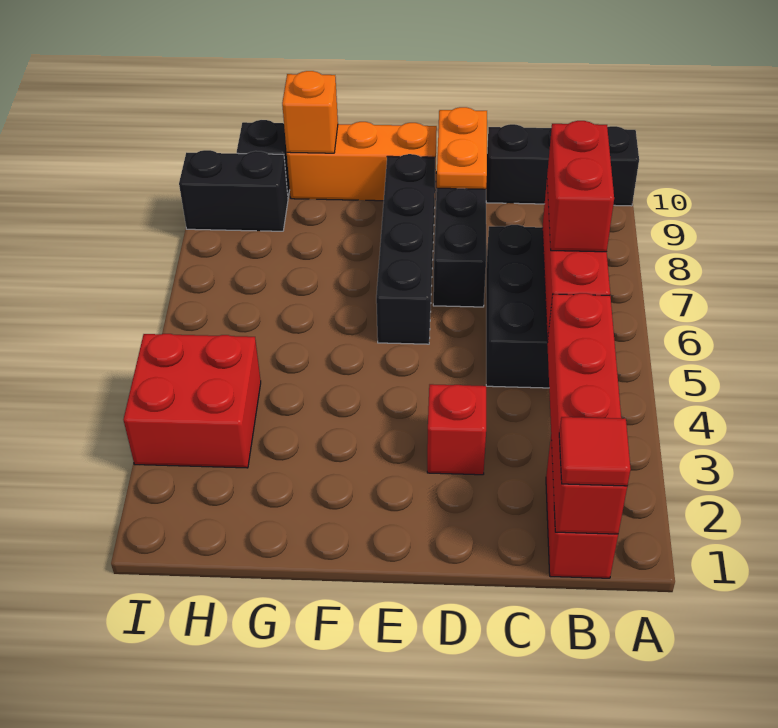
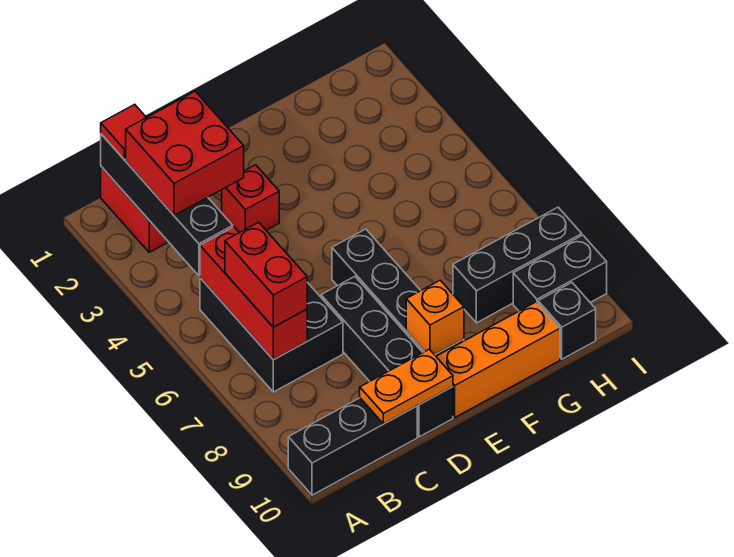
red brick B1:B4 level 2 -> black brick B1:B4 level 2
orange plate D9:D10 level 2 -> orange plate C10:D10 level 2
none -> black brick G8:I8 level 1
orange brick G10 level 2 -> orange brick E9 level 2
red brick H3:I4 level 1 -> red brick B2:C3 level 3

